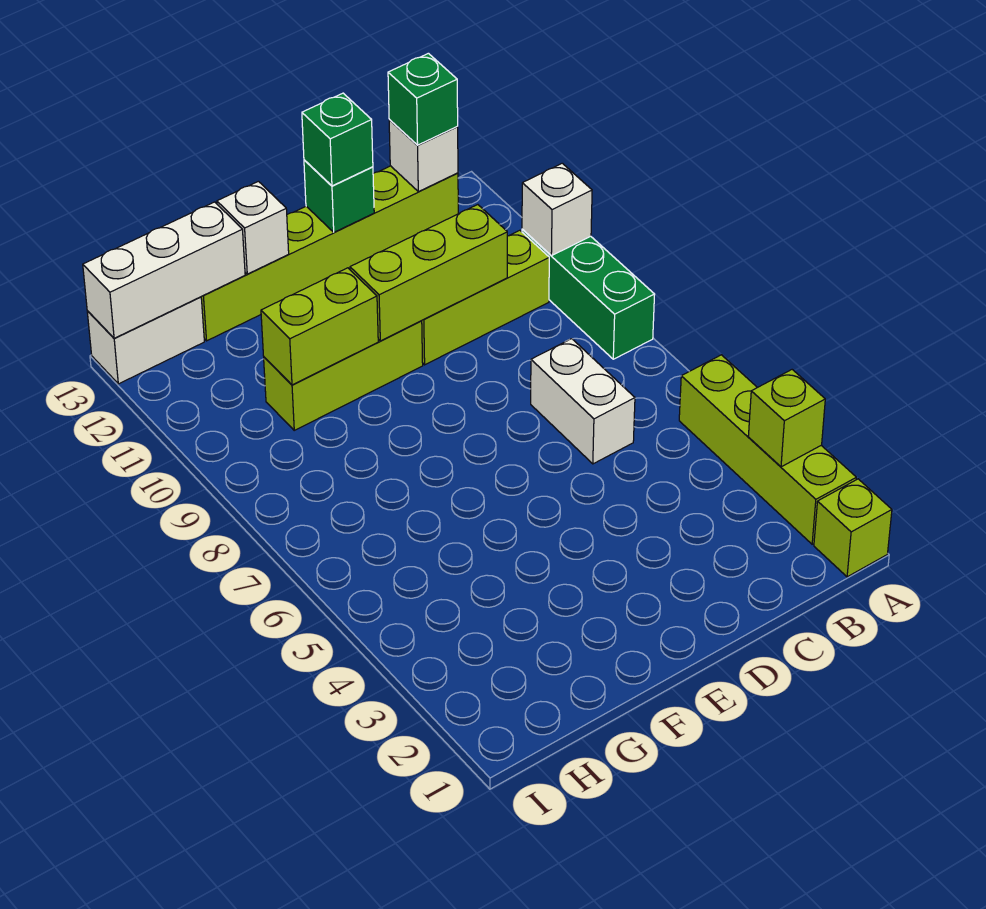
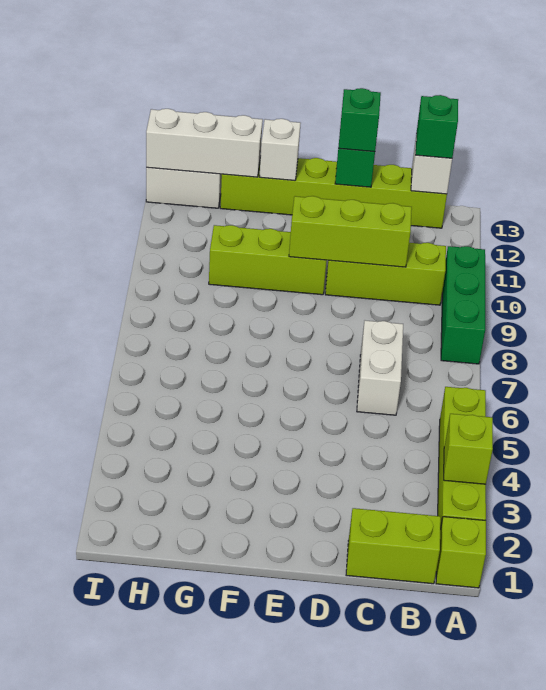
white brick A10 level 2 -> none
lime brick F10:G10 level 2 -> lime brick B1:C1 level 1

